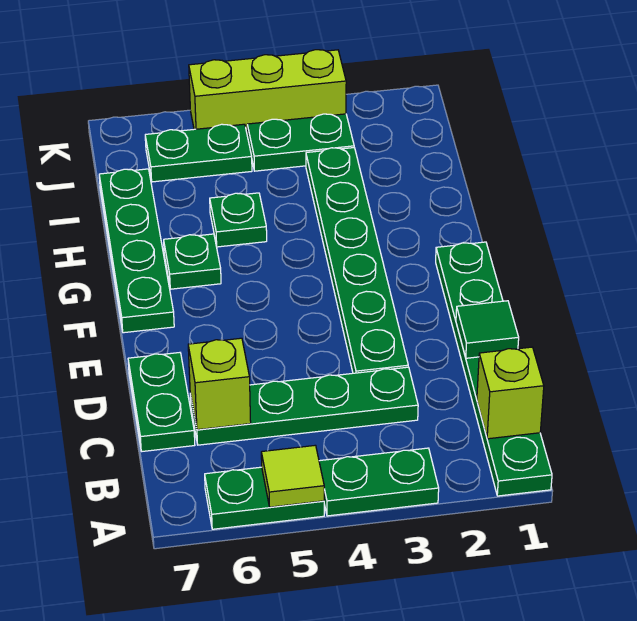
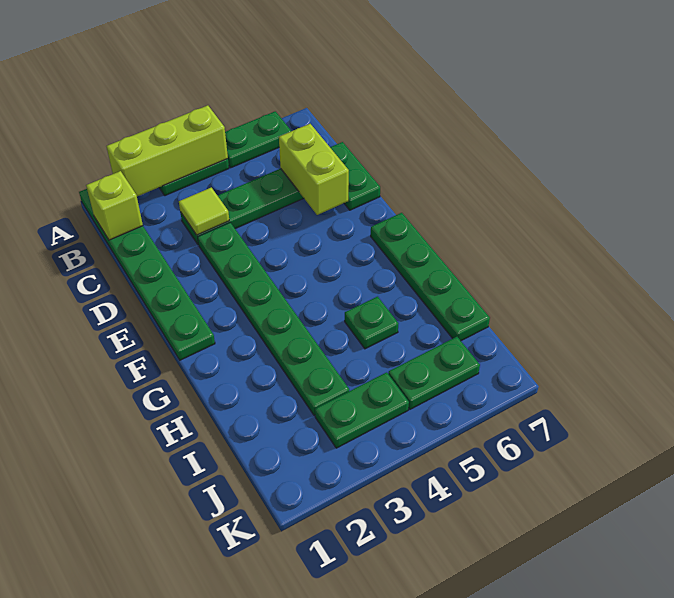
lime tile A5 level 2 -> lime tile C3 level 2
lime brick C6 level 2 -> lime brick C6:D6 level 2
green tile D1 level 2 -> none
green plate G6 level 1 -> none
lime brick K3:K5 level 1 -> lime brick A2:A4 level 2

